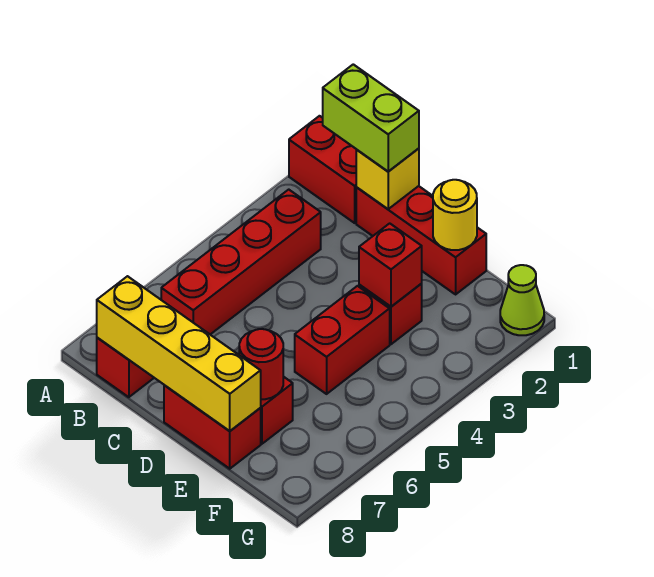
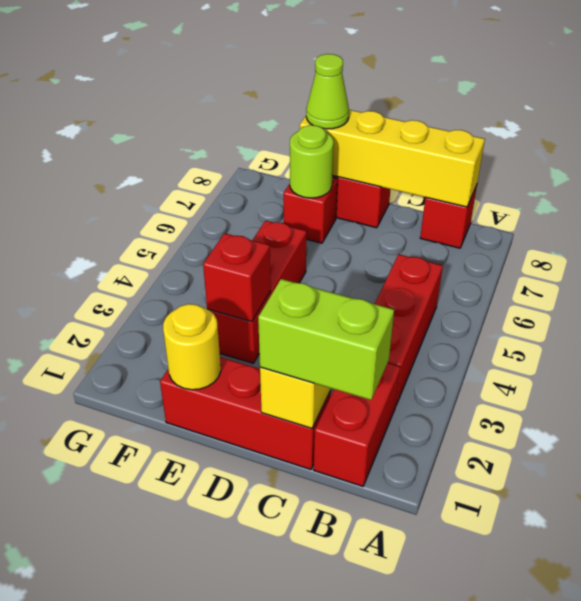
red brick A1:B1 level 1 -> red brick B1:B2 level 1
red brick B3:B6 level 1 -> red brick B3:B5 level 1
red round brick E7 level 2 -> lime round brick E7 level 2
lime cone G1 level 1 -> lime cone E8 level 3

